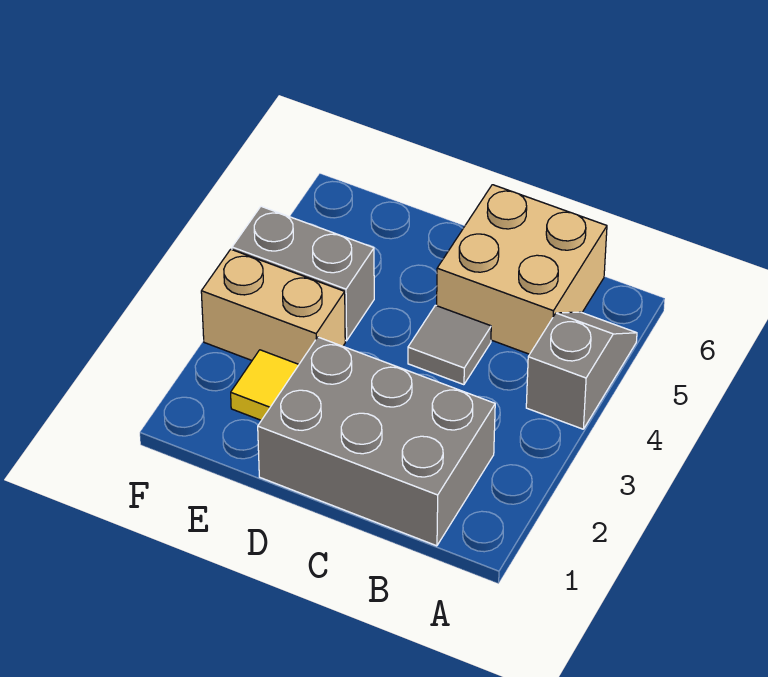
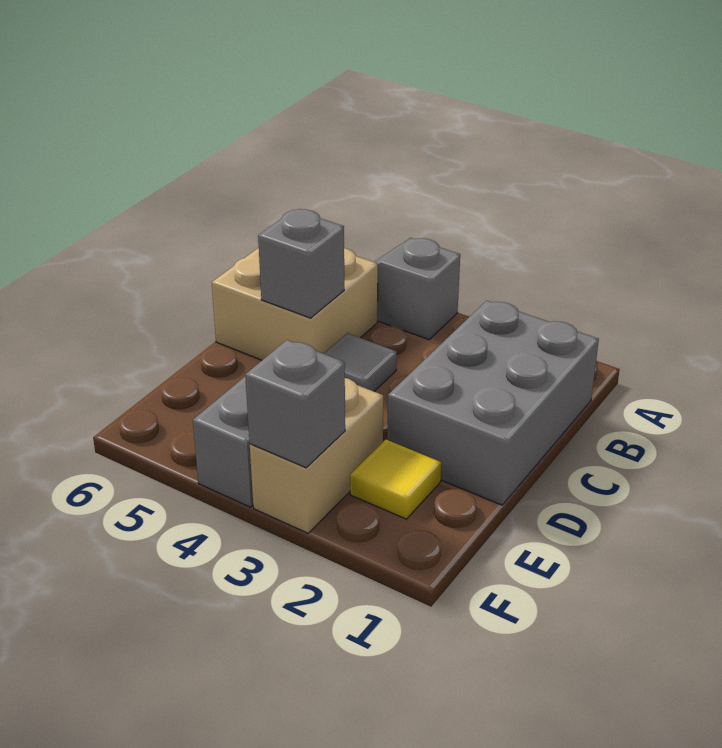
none -> grey brick C5 level 2
none -> grey brick F3 level 2

